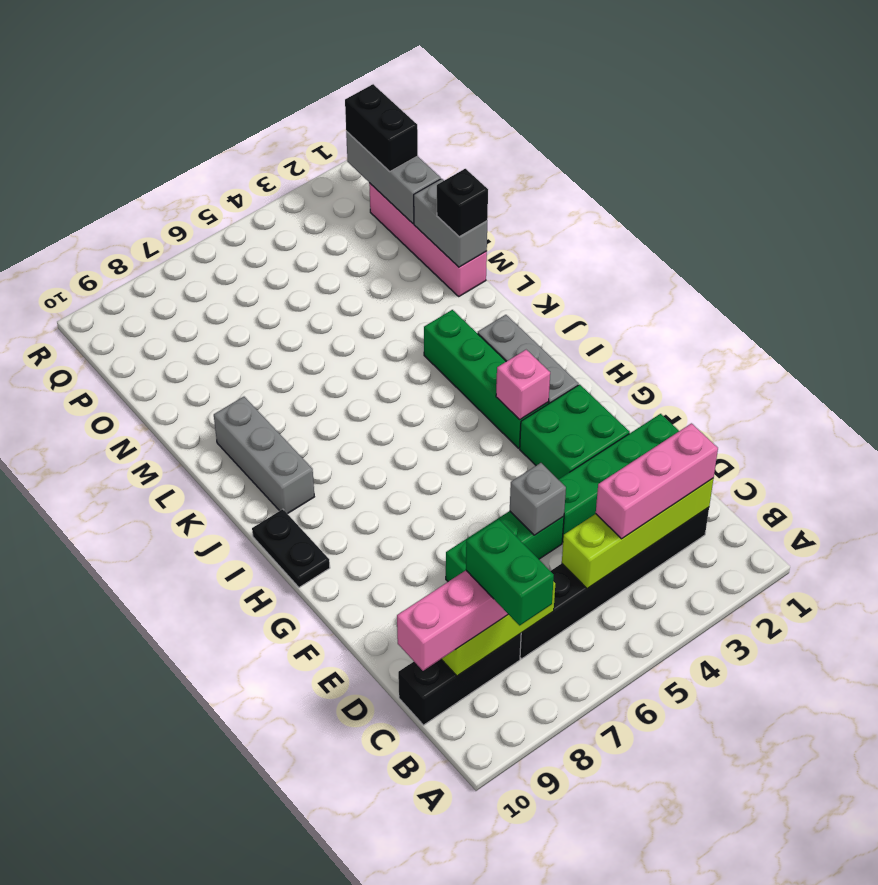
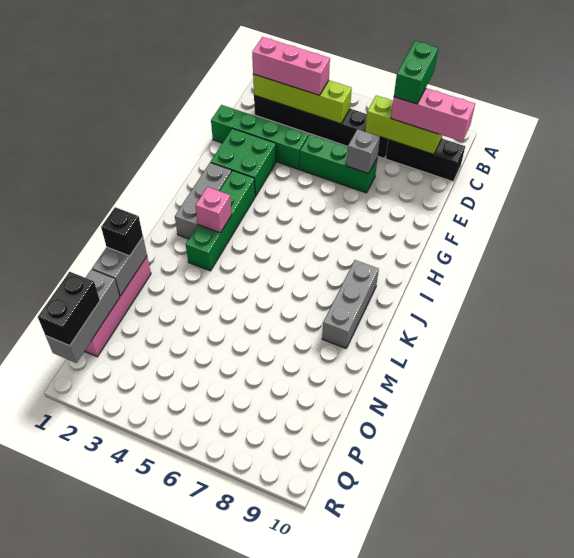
grey brick E5 level 2 -> grey brick E7 level 2
pink brick H3 level 2 -> pink brick J3 level 2
black plate H10:I10 level 1 -> none

